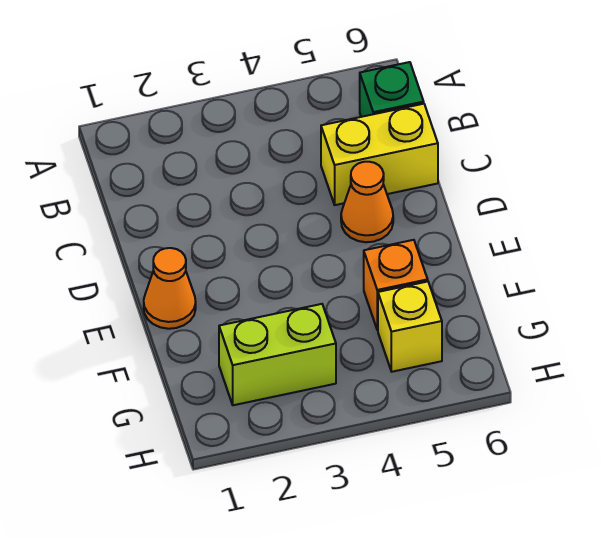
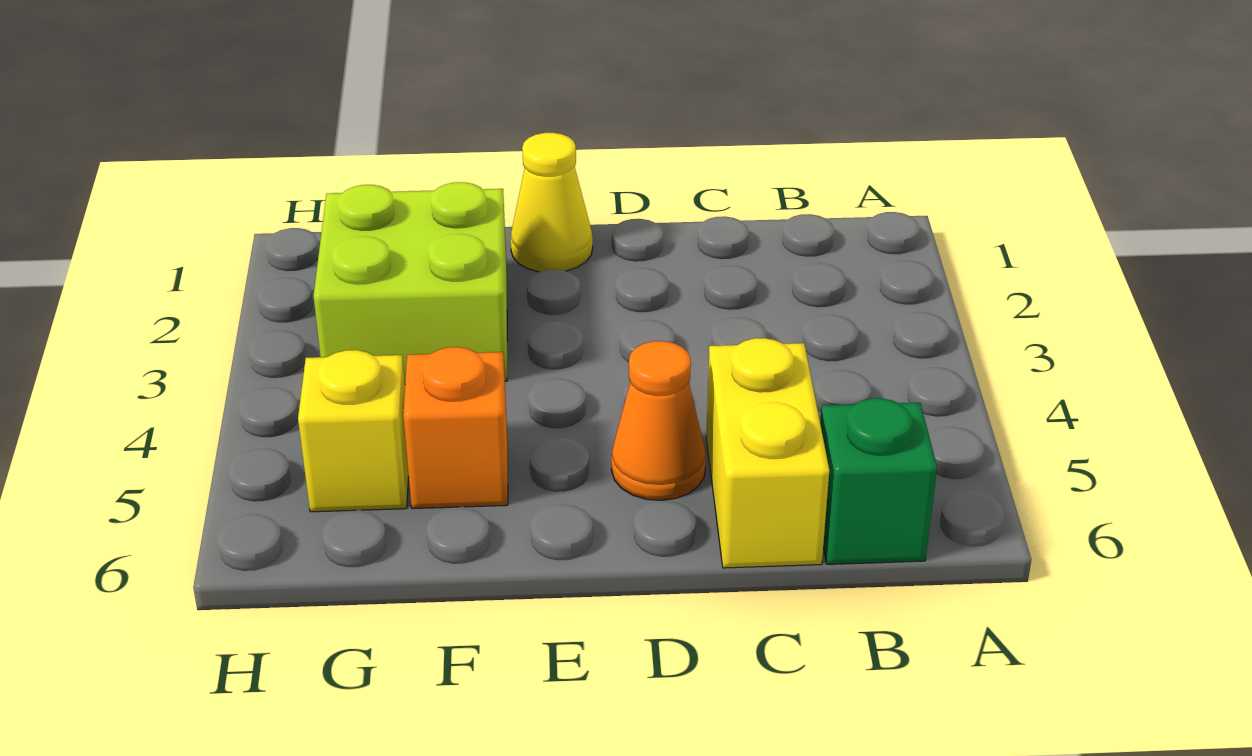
orange cone E1 level 1 -> yellow cone E1 level 1
lime brick G2:G3 level 1 -> lime brick F2:G3 level 1

